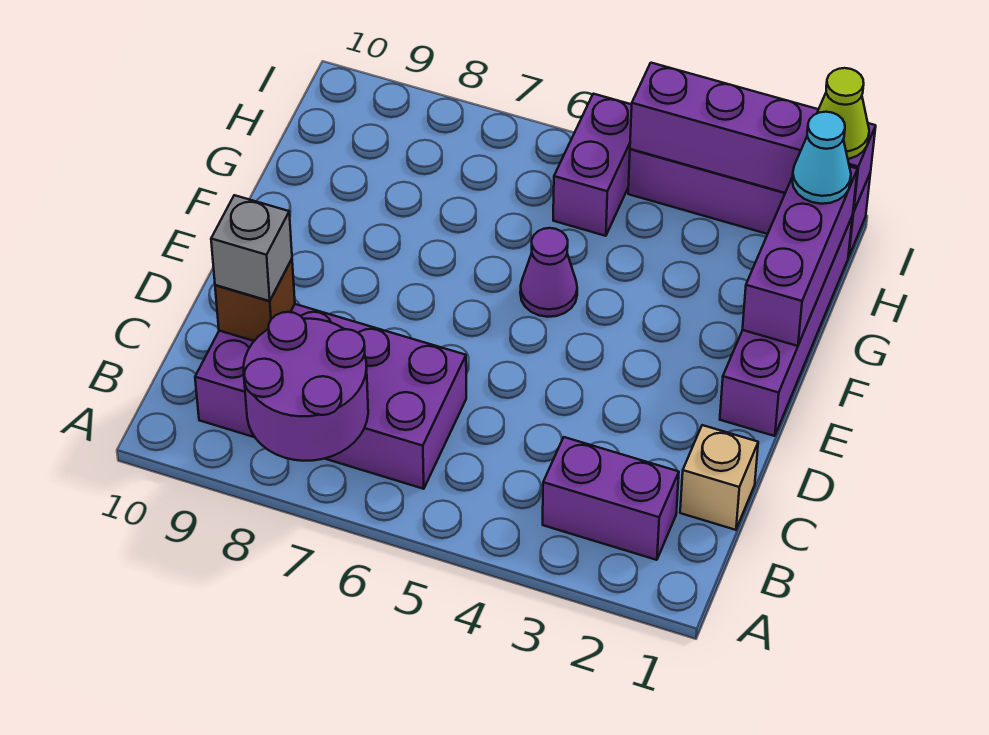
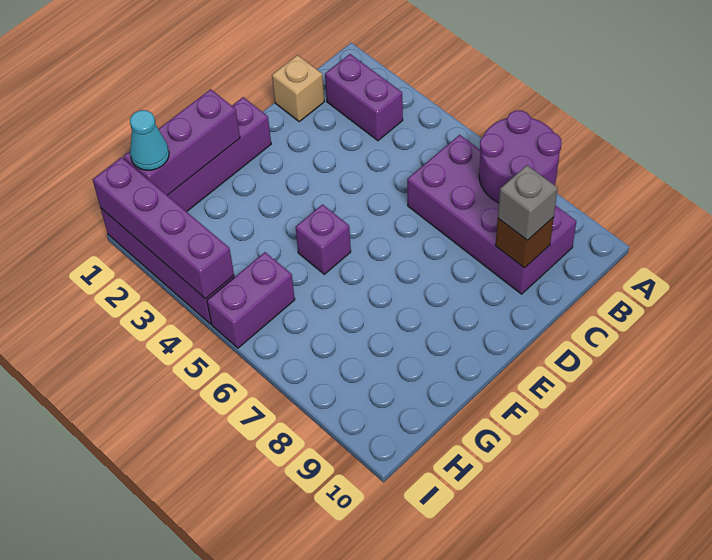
purple cone F5 level 1 -> purple brick F5 level 1
lime cone I1 level 3 -> none

